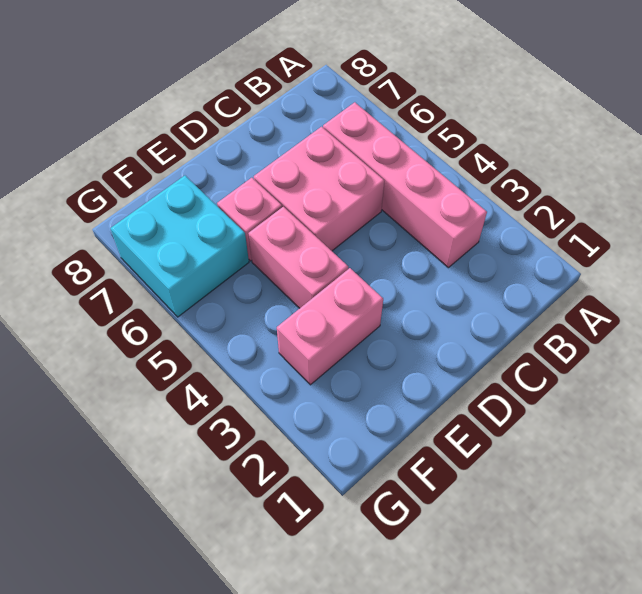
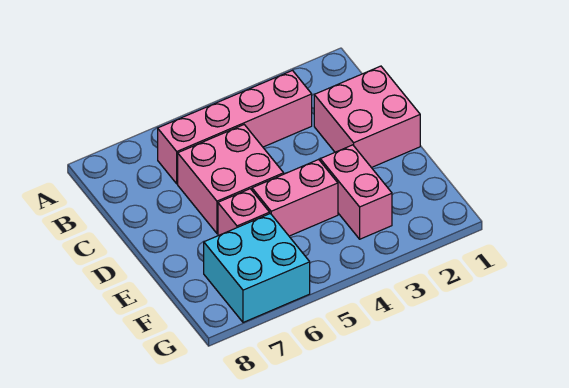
none -> pink brick C1:D2 level 1

